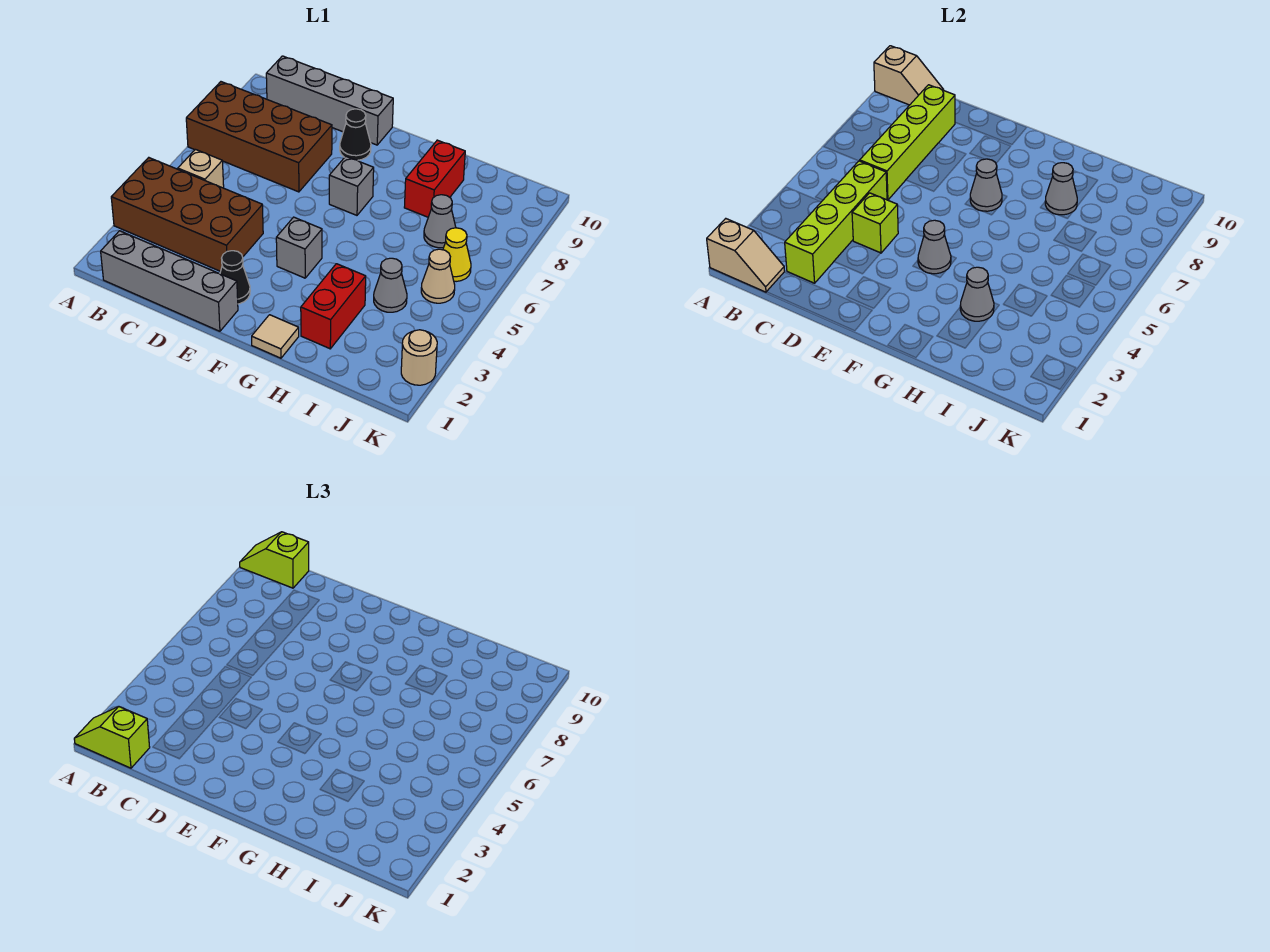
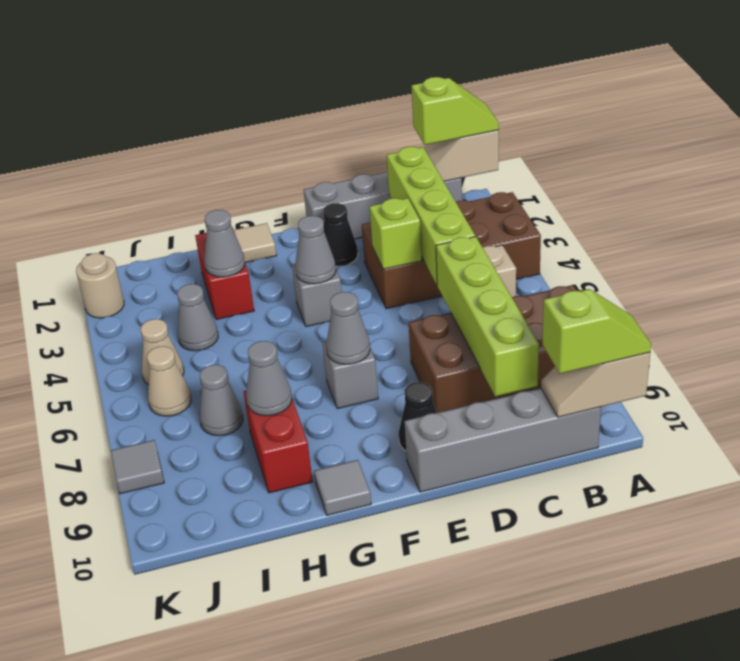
none -> grey tile G10 level 1
yellow cone J6 level 1 -> tan cone J6 level 1
none -> grey tile K8 level 1

